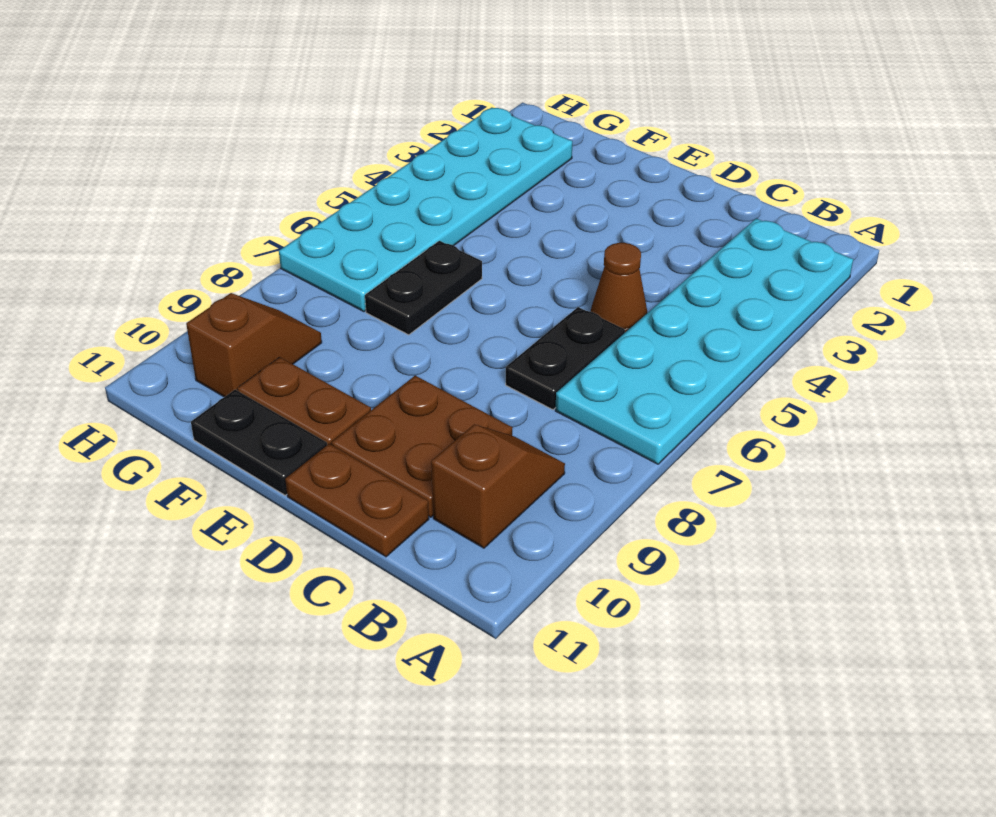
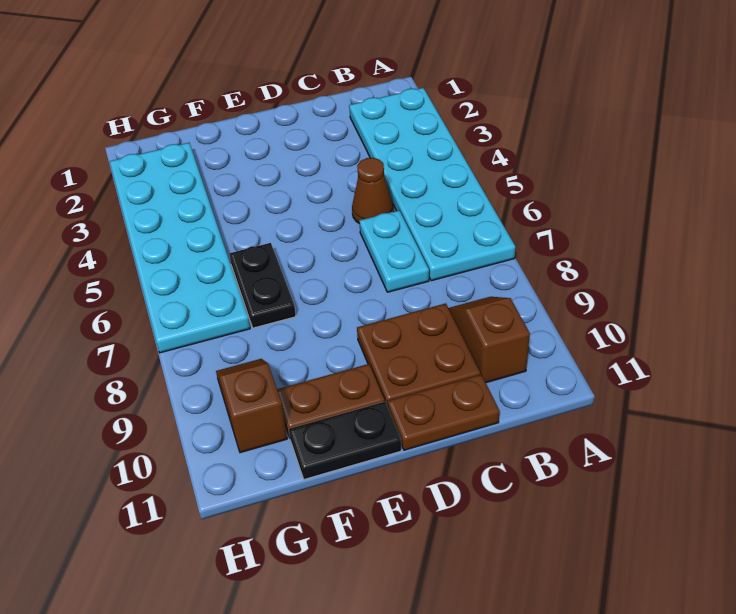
black plate C6:C7 level 1 -> cyan plate C6:C7 level 1

